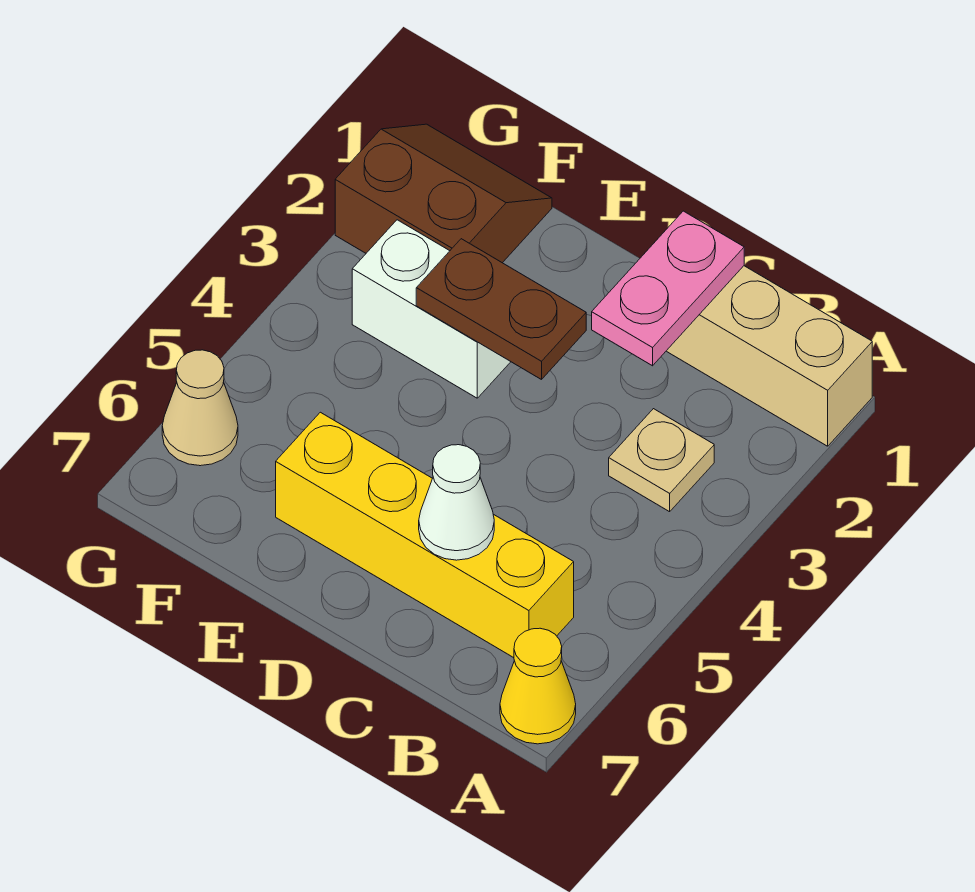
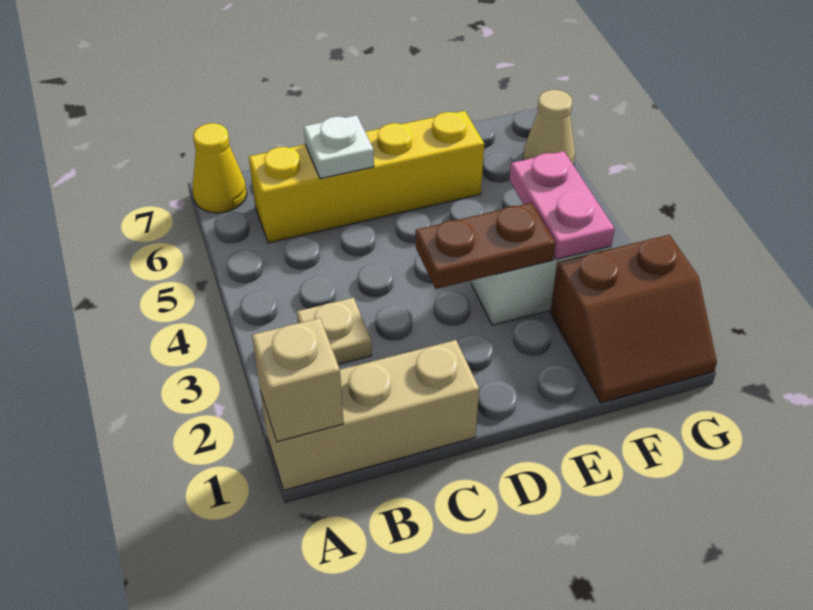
none -> tan brick A1 level 2
pink plate C1:C2 level 2 -> pink plate F3:F4 level 2
white cone C6 level 2 -> white plate C6 level 2

